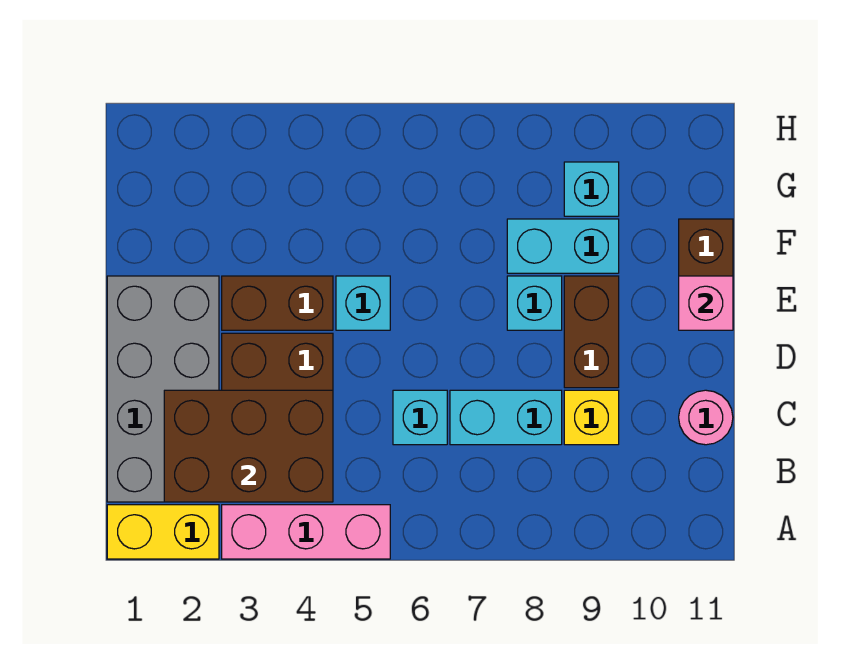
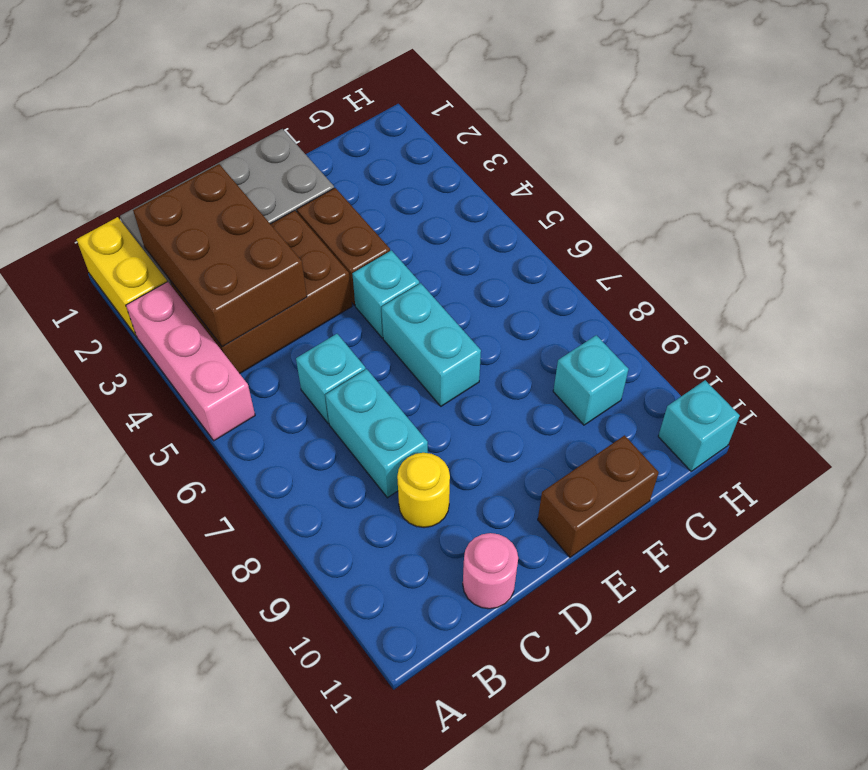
yellow brick C9 level 1 -> yellow round brick C9 level 1
brown brick D9:E9 level 1 -> none
cyan brick E8 level 1 -> cyan brick H11 level 1
pink brick E11 level 2 -> none
cyan brick F8:F9 level 1 -> cyan brick E6:E7 level 1

